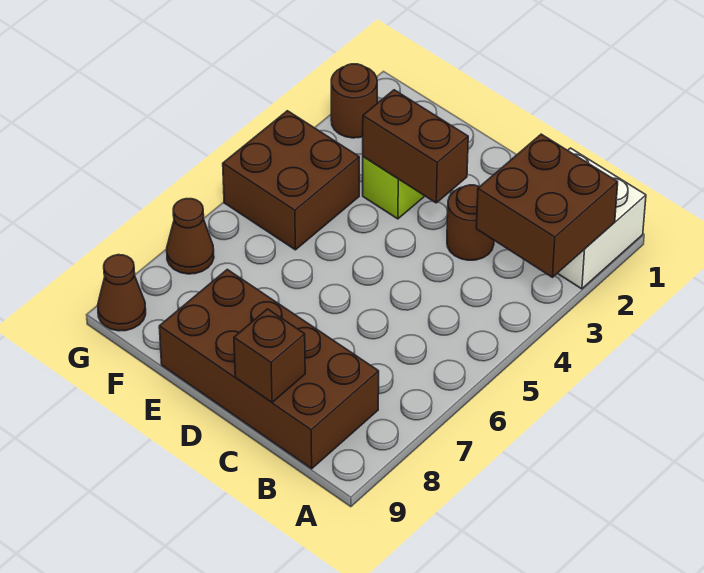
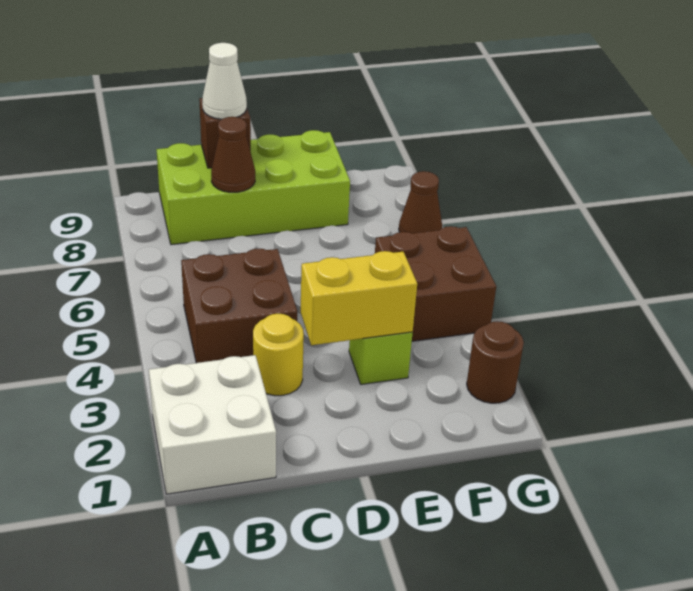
brown brick A2:B3 level 2 -> brown brick B4:C5 level 1
brown brick B8:E9 level 1 -> lime brick B8:E9 level 1
brown round brick C3 level 1 -> yellow round brick C3 level 1
none -> white cone C9 level 3
brown brick D3:E3 level 2 -> yellow brick D3:E3 level 2
brown cone G9 level 1 -> brown cone C8 level 2

